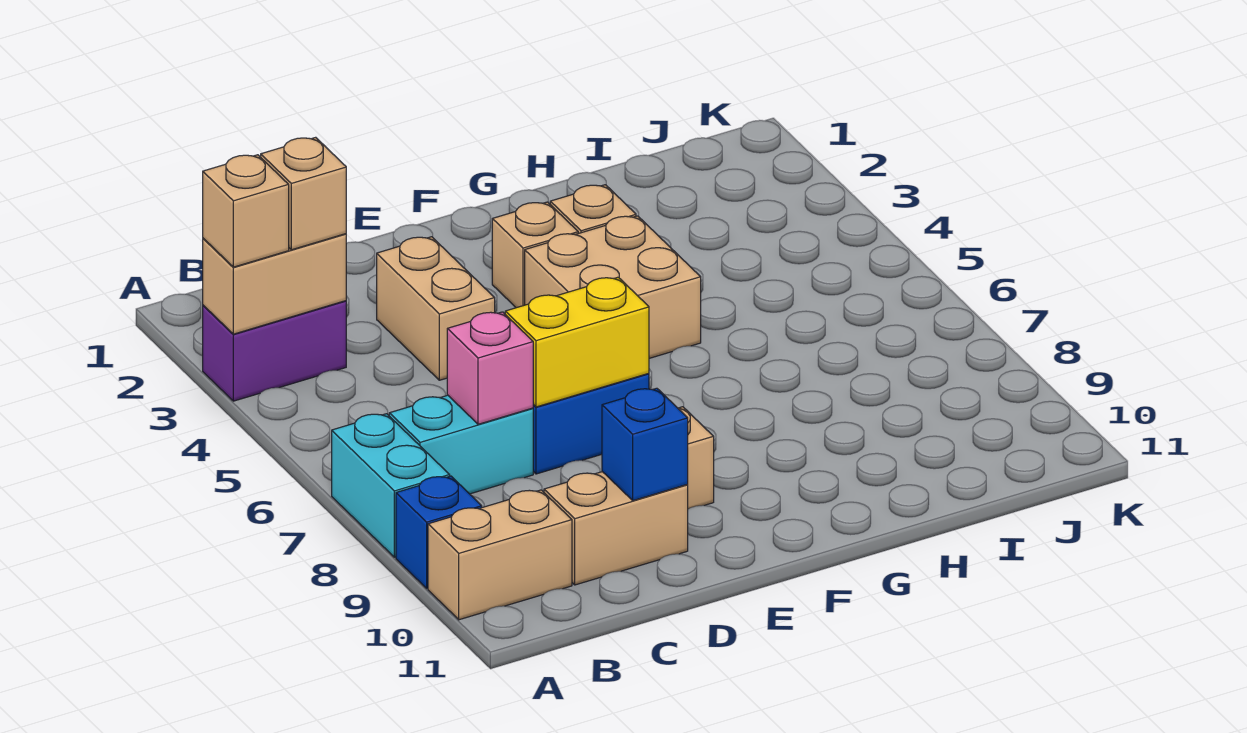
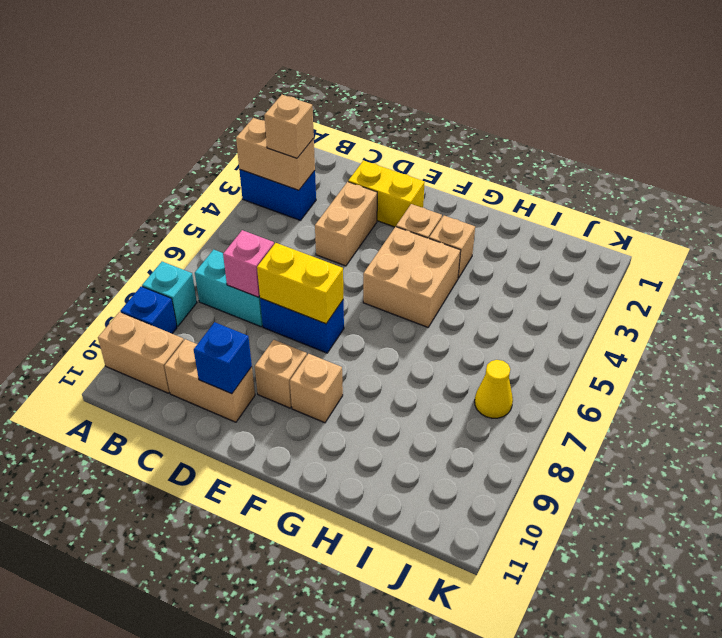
purple brick A3:B3 level 1 -> blue brick A3:B3 level 1
tan brick A3 level 3 -> tan brick F9 level 1
cyan brick A7:A8 level 1 -> cyan brick A8 level 1
none -> yellow brick D2:E2 level 1
none -> yellow cone J7 level 1

